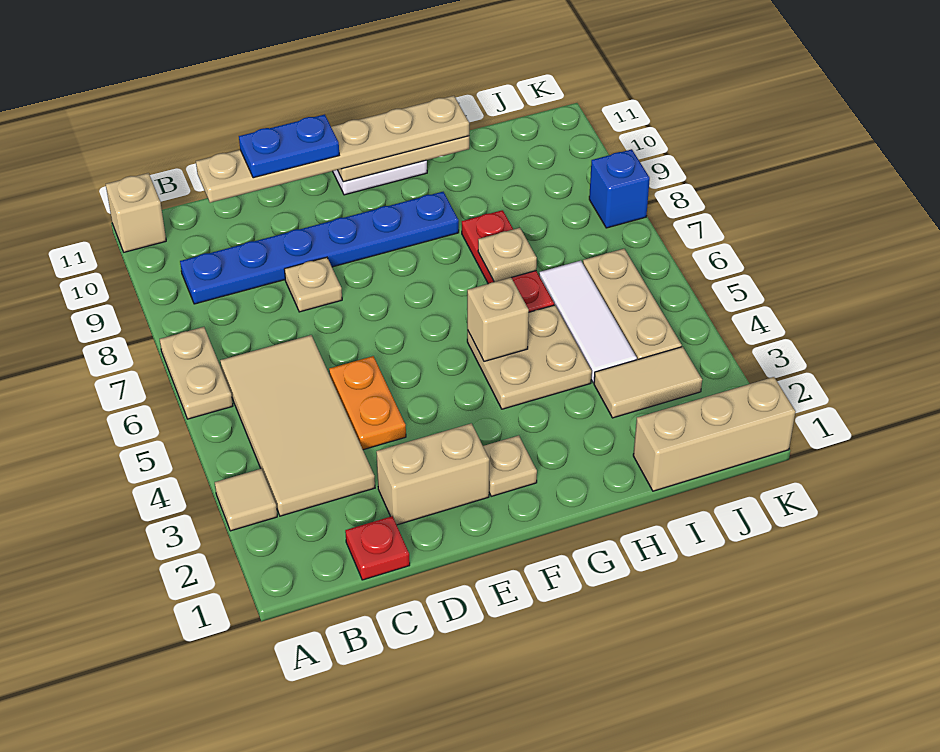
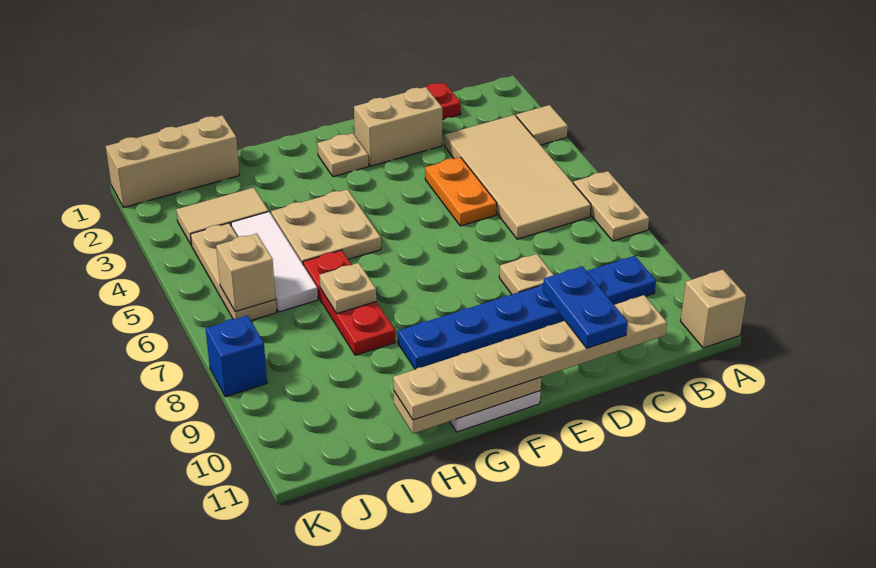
blue plate D11:E11 level 4 -> blue plate D10:D11 level 4
tan brick G5 level 2 -> tan brick J6 level 2

